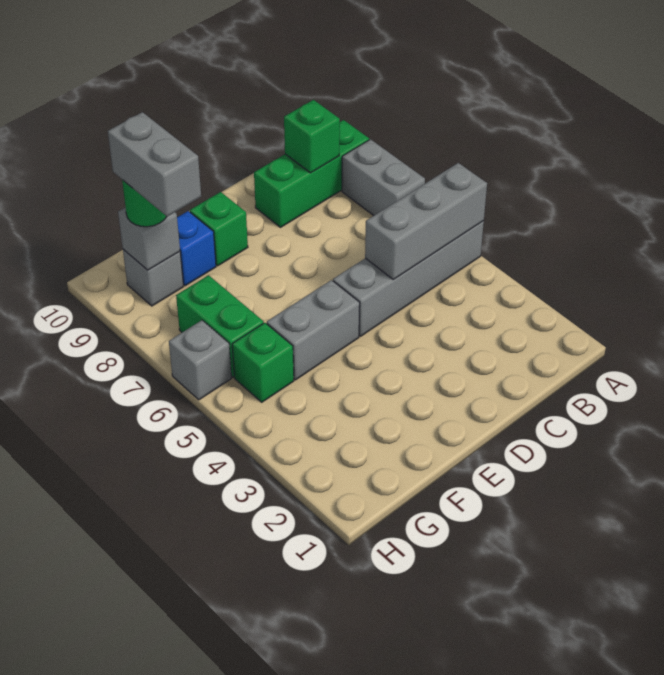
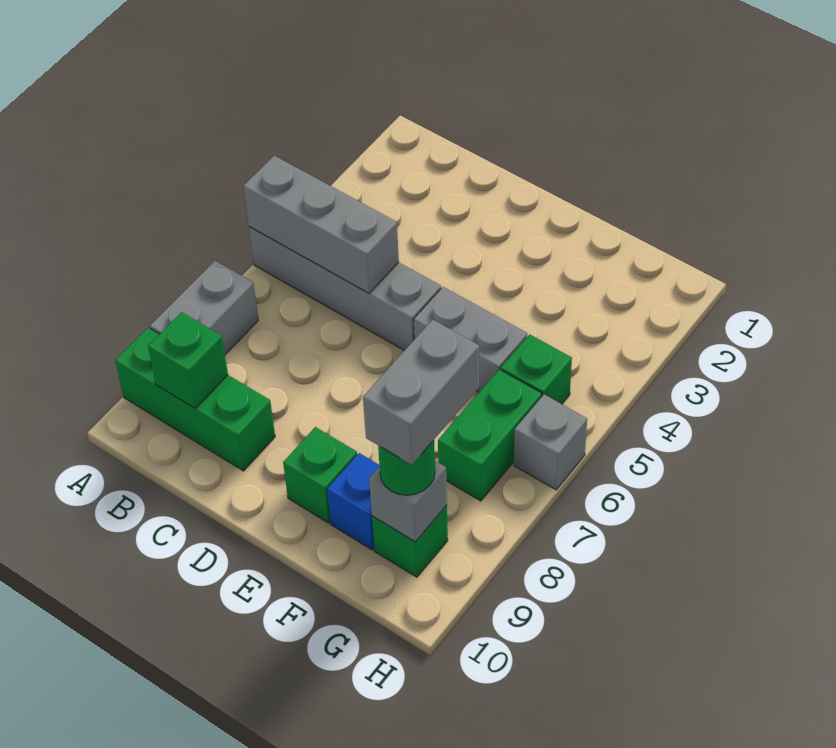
grey brick G9 level 1 -> green brick G9 level 1

